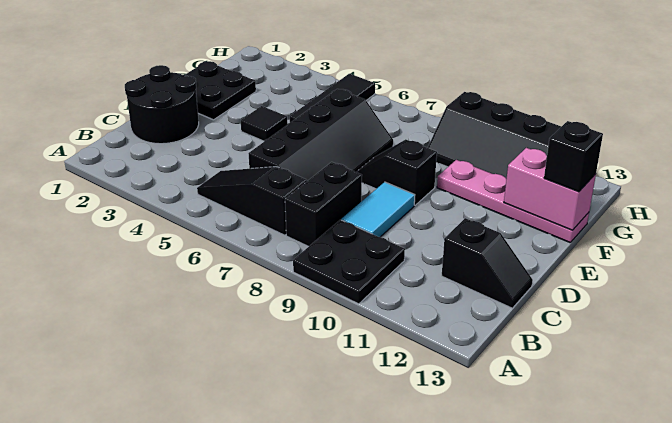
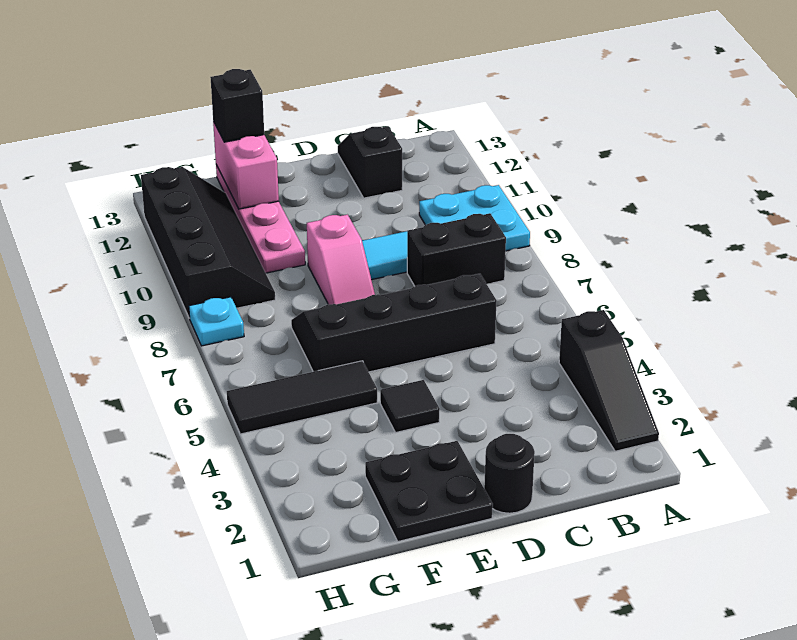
black plate A9:B10 level 1 -> cyan plate A9:B10 level 1
black slope B5:B7 level 1 top 7 -> black slope A2:A4 level 1 top 4
black round brick C1:D2 level 1 -> black round brick D1 level 1
black slope E8:E9 level 1 top 9 -> pink slope E8:E9 level 1 top 9
none -> cyan plate H8 level 1

